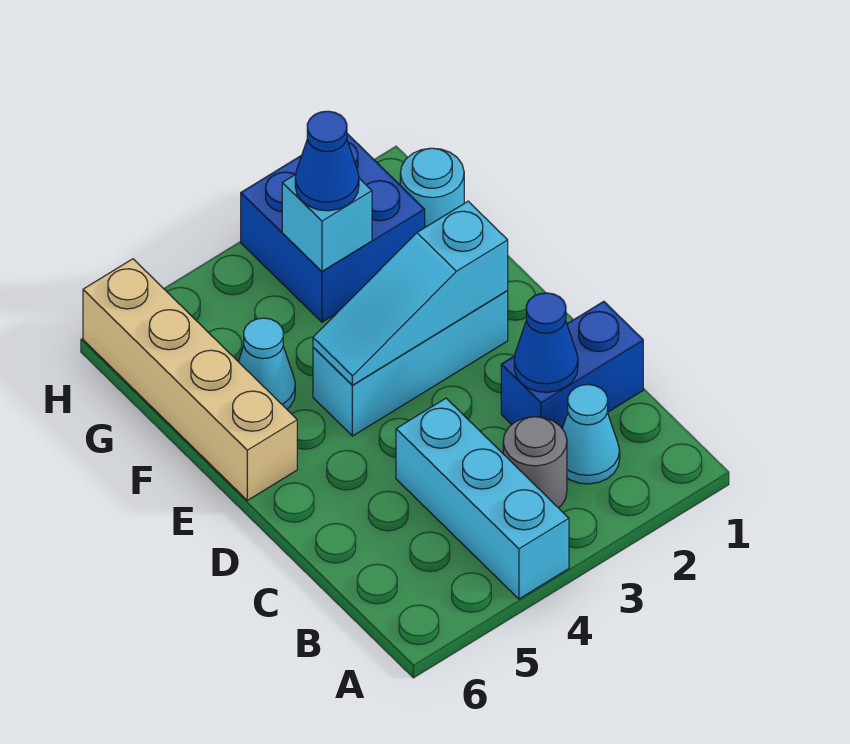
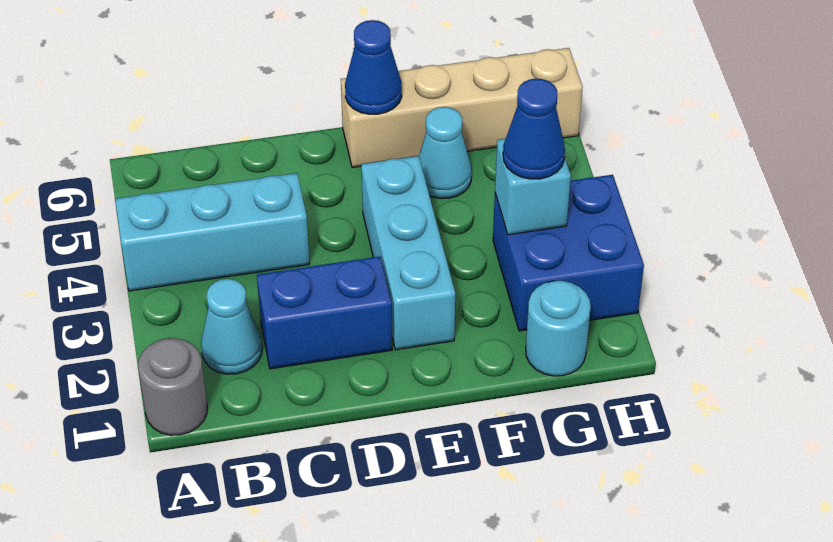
grey round brick B3 level 1 -> grey round brick A1 level 1
blue brick C1:C2 level 1 -> blue brick C2:D2 level 1
blue cone C2 level 2 -> blue cone E6 level 2
cyan slope E2:E4 level 2 top 2 -> none

